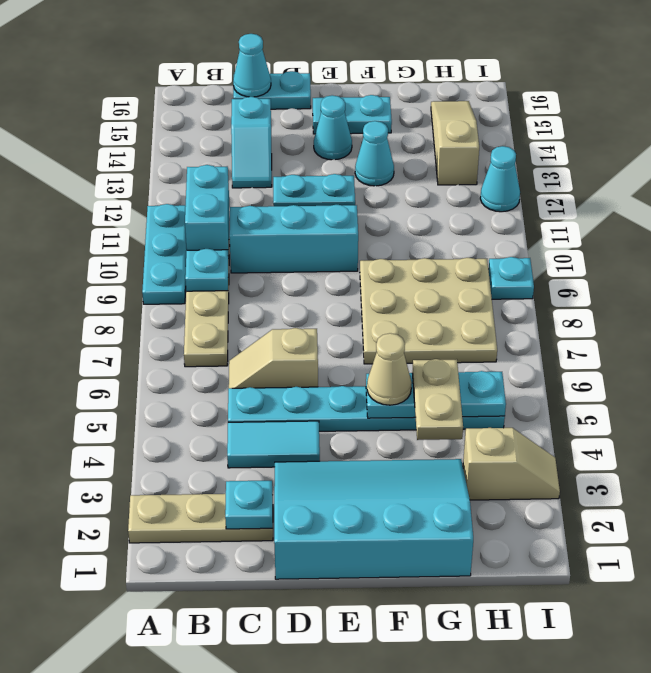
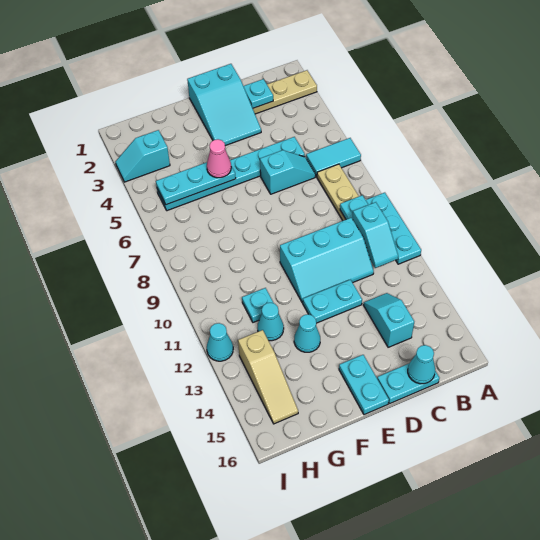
cyan brick B10:B11 level 2 -> cyan slope B10:B11 level 2 top 10
cyan tile C4:D4 level 1 -> cyan tile A6:B6 level 1
tan slope C6:D6 level 1 top D -> cyan slope C6:D6 level 1 top D
cyan slope D1:G3 level 1 top 1 -> cyan slope D1:E3 level 1 top 1
cyan cone E14 level 1 -> cyan cone G12 level 1
cyan plate E15:F15 level 1 -> cyan plate E15:E16 level 1
tan cone F5 level 3 -> pink cone F5 level 3
tan plate F7:H9 level 1 -> none
tan plate G4:G5 level 3 -> none
tan slope H3:I3 level 1 top H -> cyan slope H3:I3 level 1 top H
cyan plate I9 level 1 -> cyan plate G11 level 1

